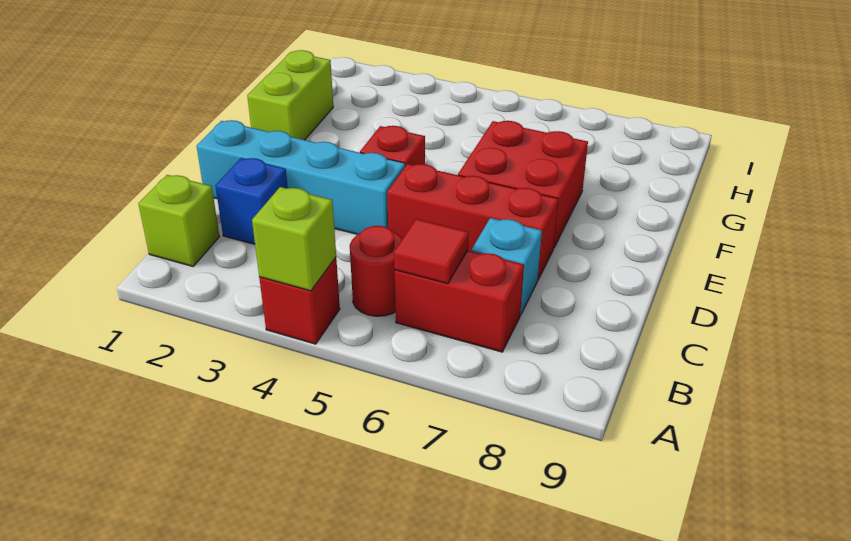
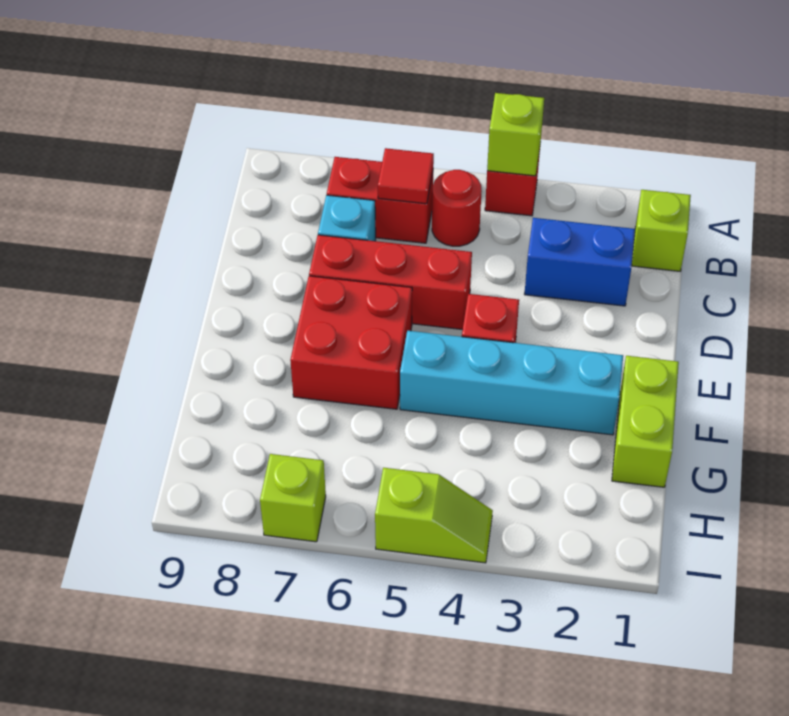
blue brick C2 level 1 -> blue brick C2:C3 level 1
cyan brick D1:D4 level 1 -> cyan brick F2:F5 level 1
none -> lime slope I4:I5 level 1 top 5
none -> lime brick I7 level 1

